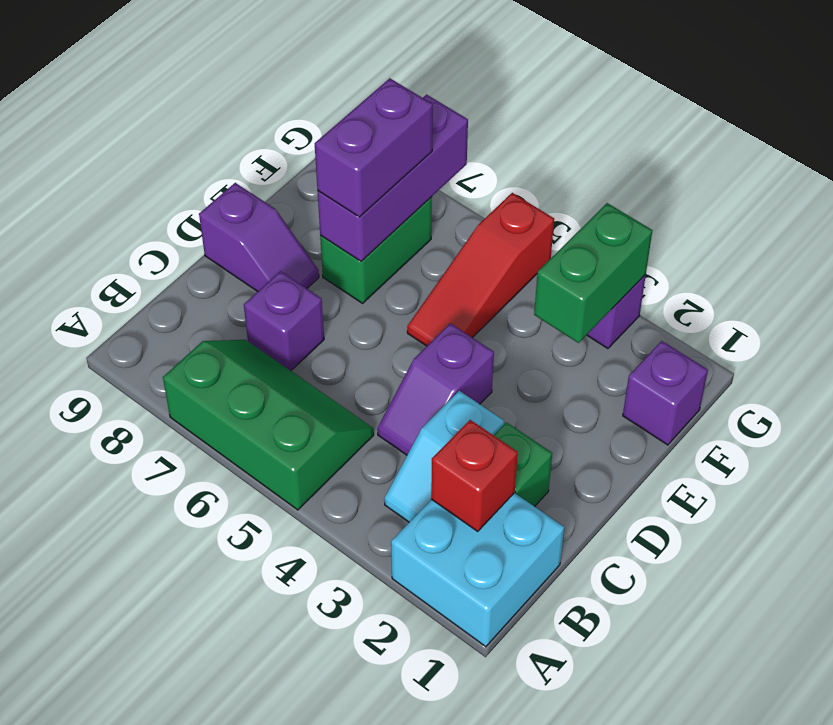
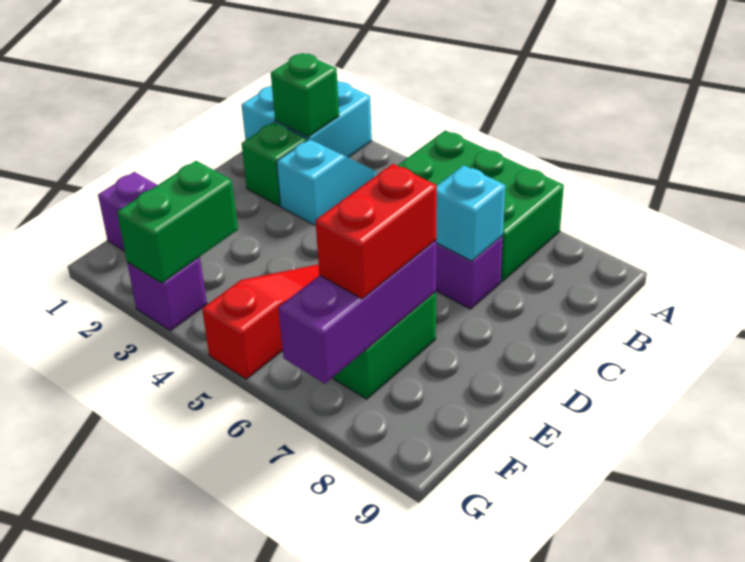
green slope A5:B7 level 1 top A -> green brick A5:B7 level 1
red brick B2 level 2 -> green brick B2 level 2
purple slope C4:D4 level 1 top D -> none
none -> cyan brick C7 level 2
purple slope D8:D9 level 1 top 9 -> none
purple brick E7:F7 level 3 -> red brick E7:F7 level 3

